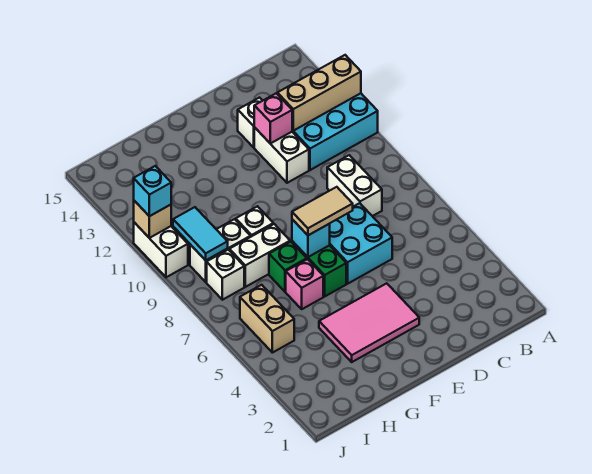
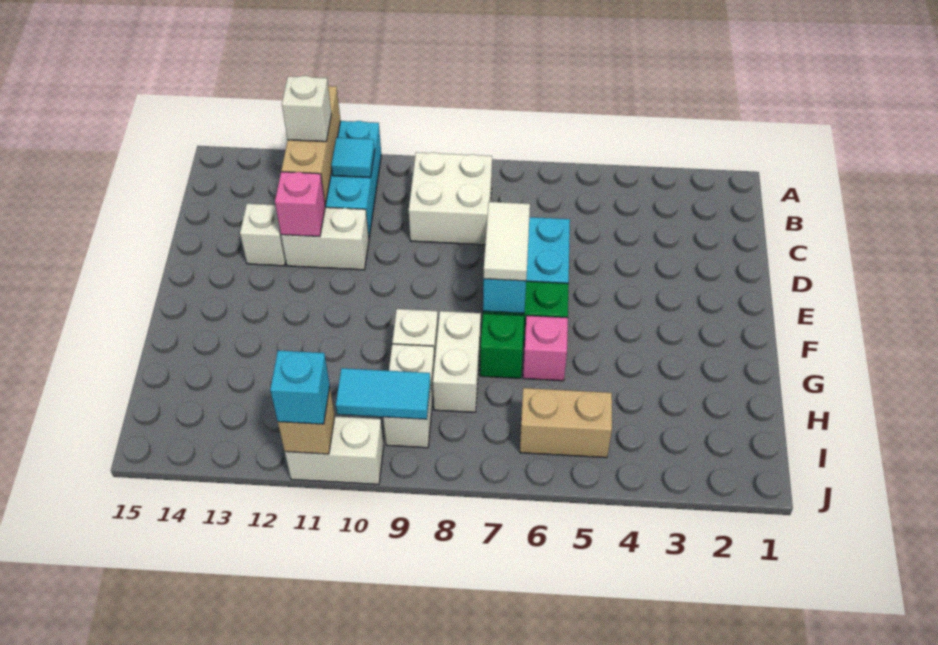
none -> cyan tile B11 level 2
white brick C8:C9 level 1 -> white brick B8:C9 level 1
pink tile E3:G4 level 1 -> none
tan tile E7:F7 level 3 -> white tile E7:F7 level 3
white brick I8 level 1 -> white brick B12 level 3

